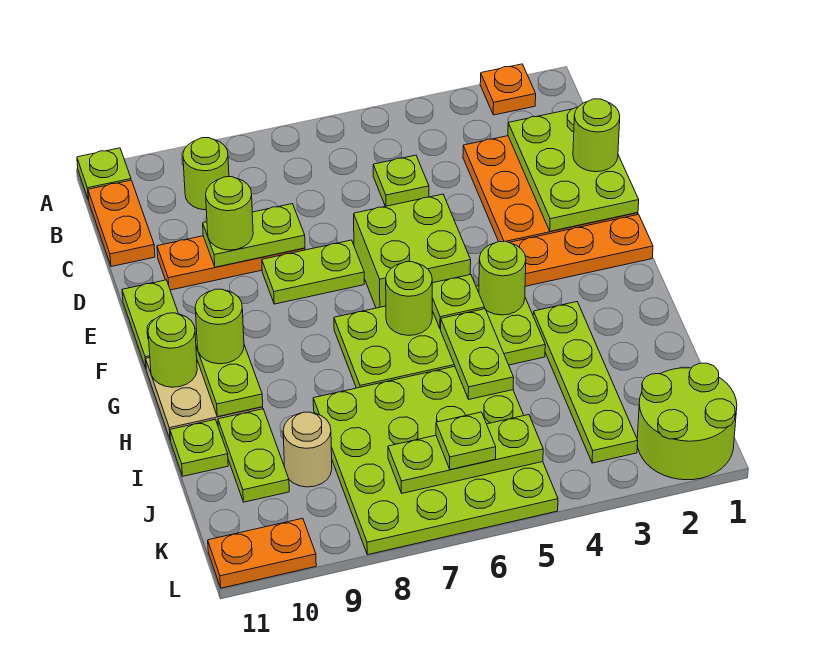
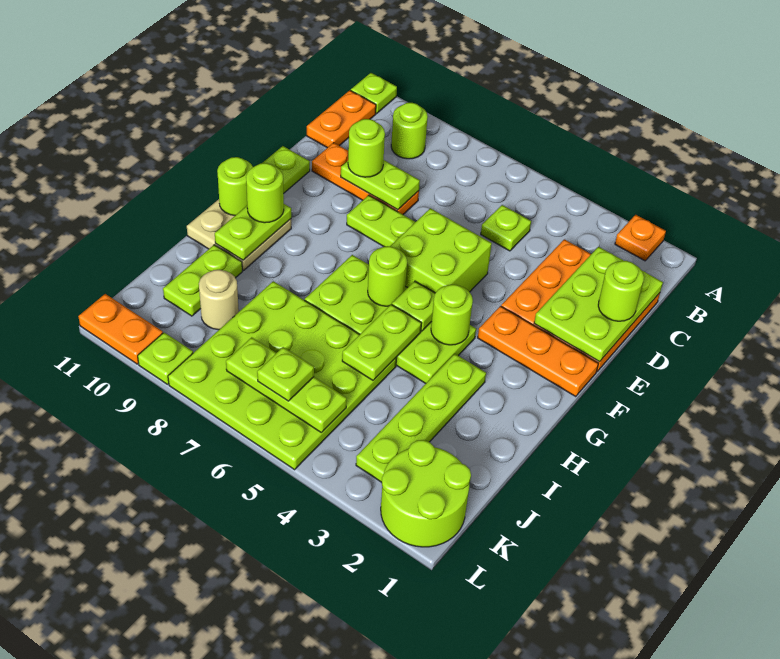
lime plate I11 level 1 -> lime plate L9 level 1

